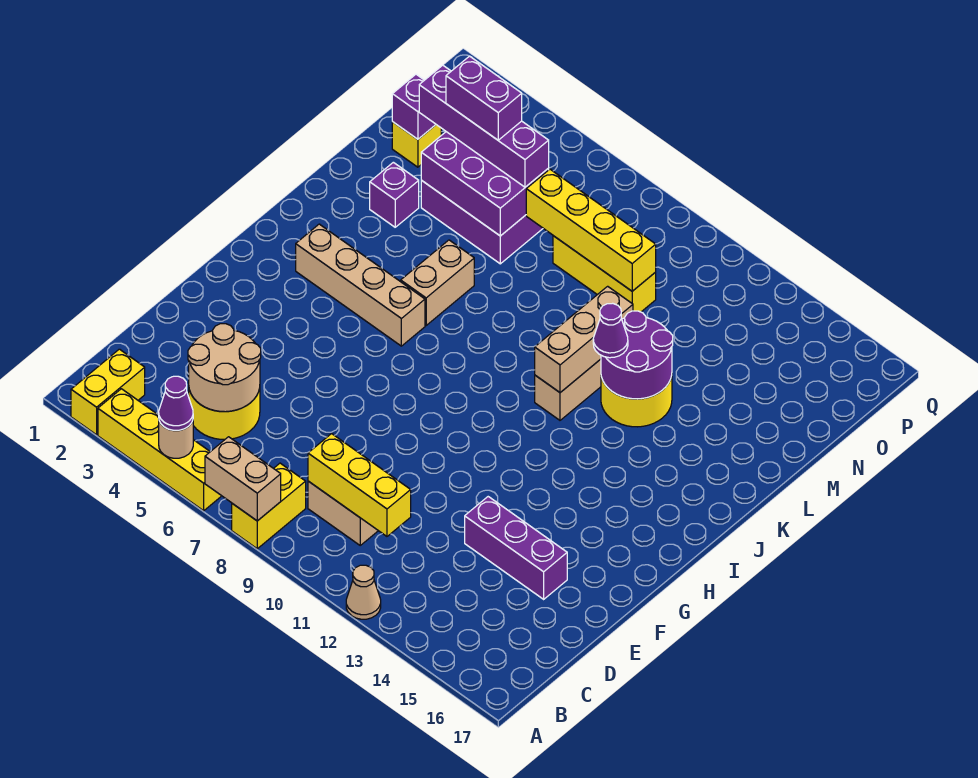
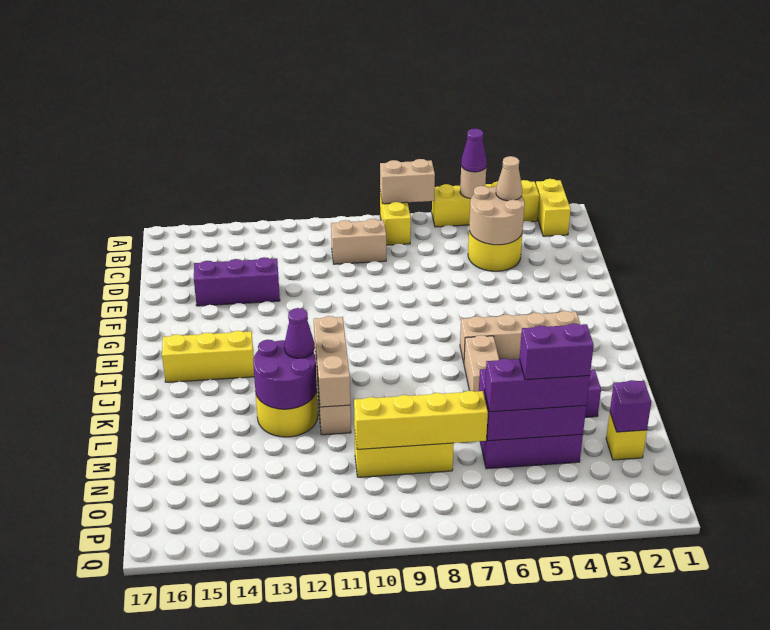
tan cone A12 level 1 -> tan cone C4 level 3
yellow brick C9:C11 level 2 -> yellow brick I14:I16 level 1
purple brick N3:N6 level 3 -> purple brick N4:N6 level 3

